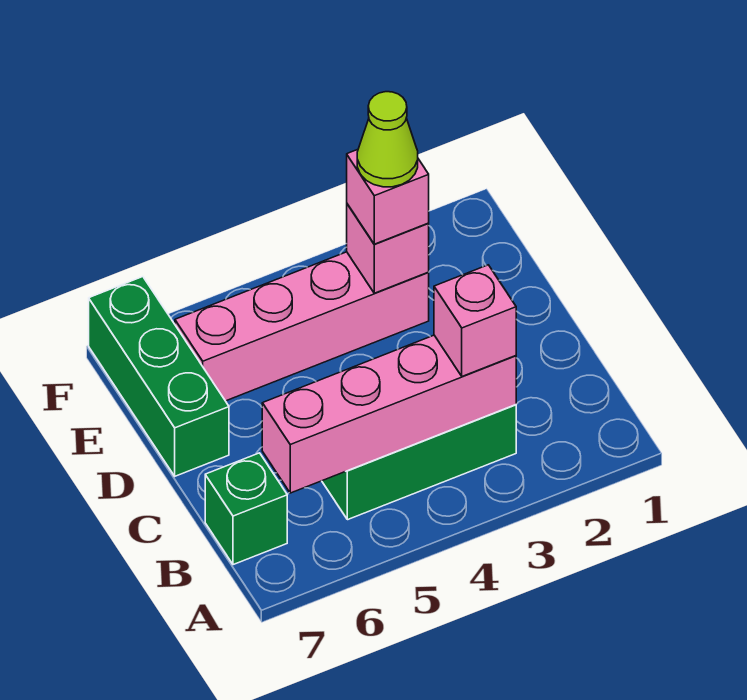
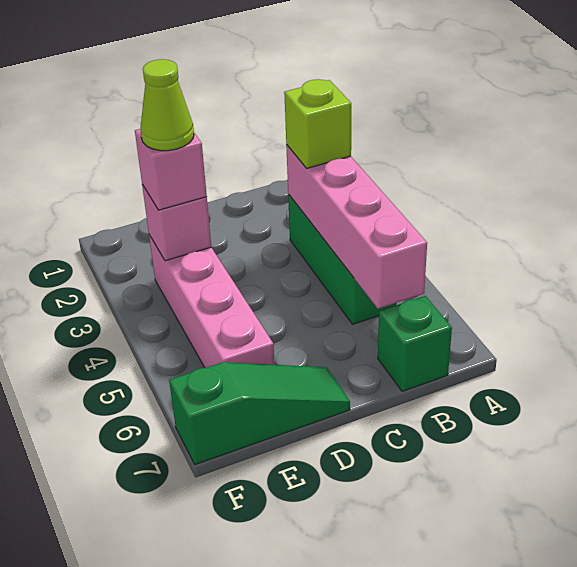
pink brick B3 level 3 -> lime brick B3 level 3
green brick D7:F7 level 1 -> green slope D7:F7 level 1 top F

